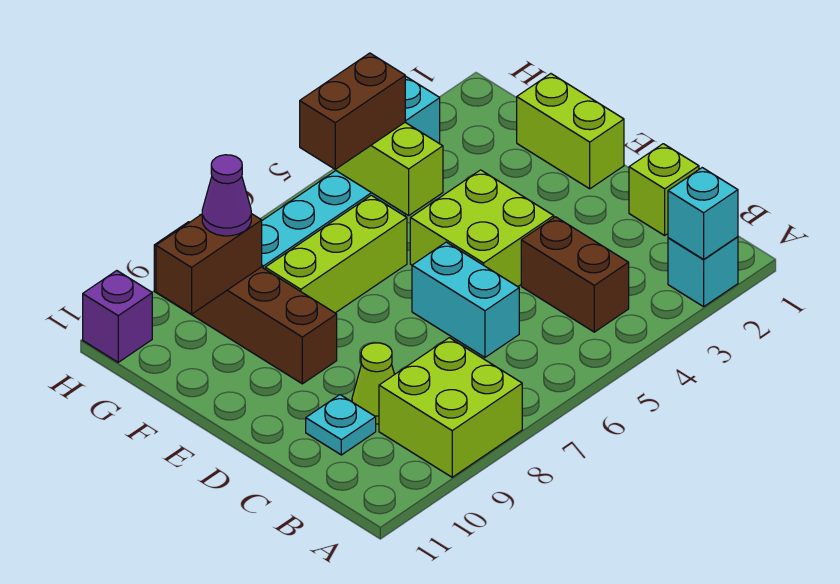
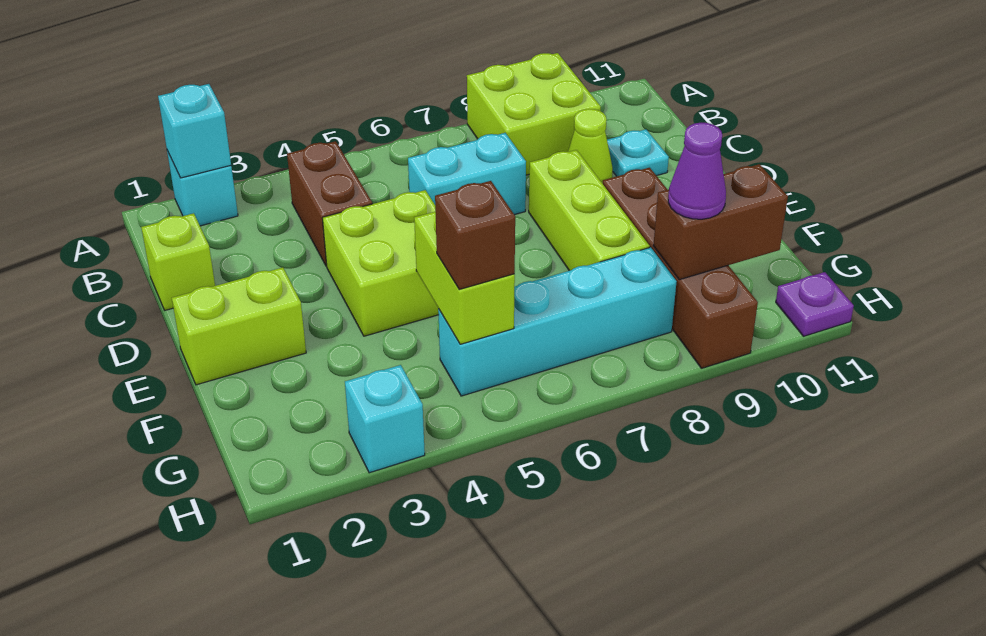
cyan brick C6:D6 level 1 -> cyan brick C6:C7 level 1
lime brick E1:F1 level 1 -> lime brick E1:E2 level 1
lime brick F6:F8 level 1 -> lime brick D8:F8 level 1
brown brick G5:G6 level 3 -> brown brick G5 level 3
purple brick H11 level 1 -> purple plate H11 level 1

